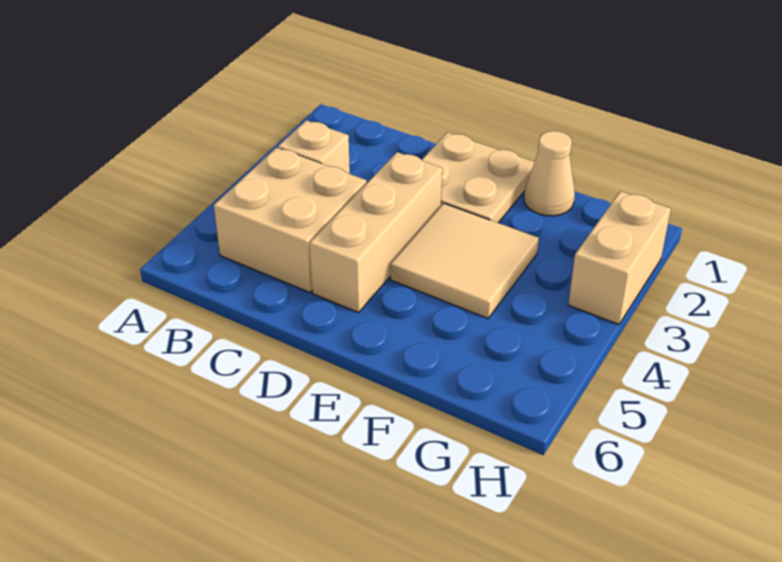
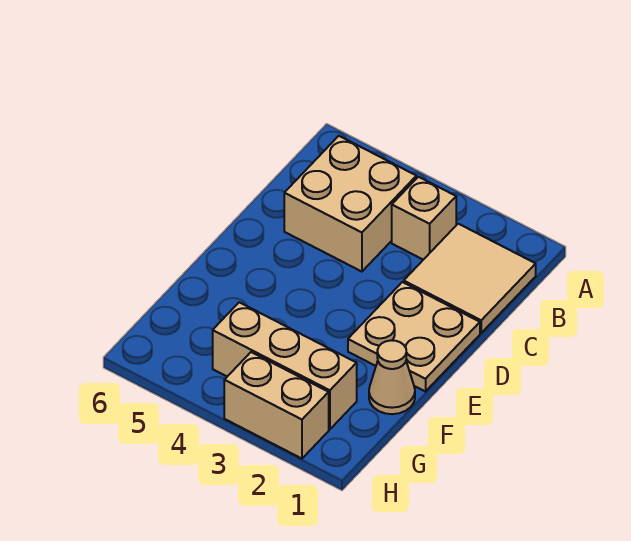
tan brick D3:D5 level 1 -> tan brick G2:G4 level 1
tan tile E3:F4 level 1 -> tan tile B1:C2 level 1

